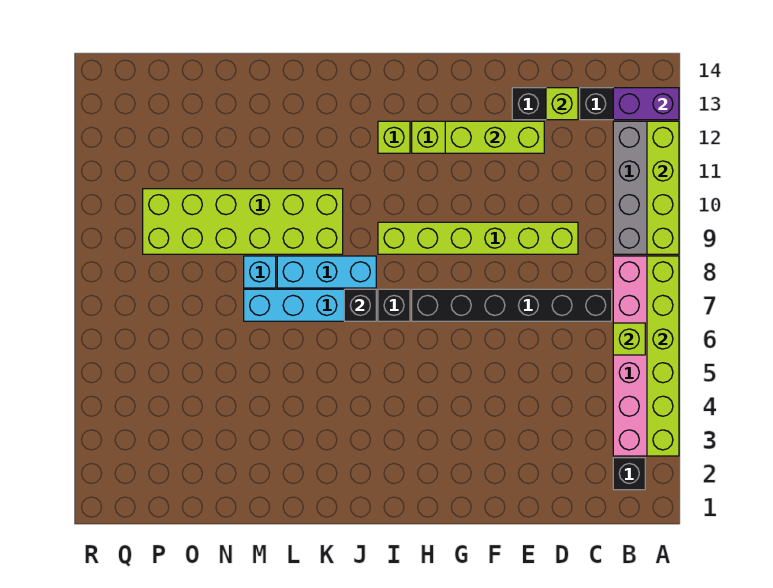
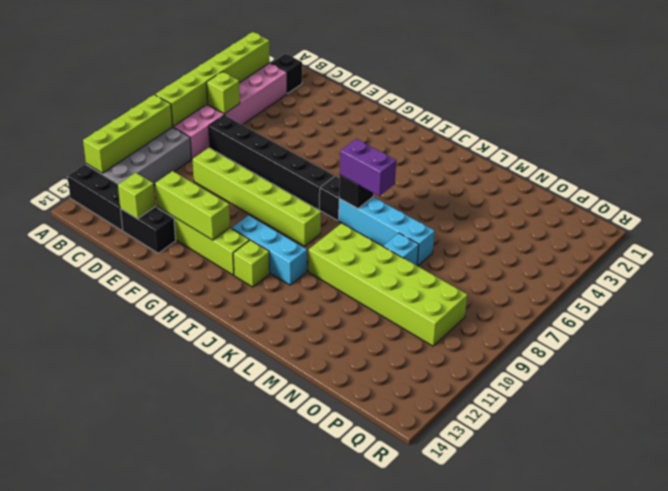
purple brick A13:B13 level 2 -> purple brick J7:K7 level 3
cyan brick J8:L8 level 1 -> cyan brick H11:J11 level 1

